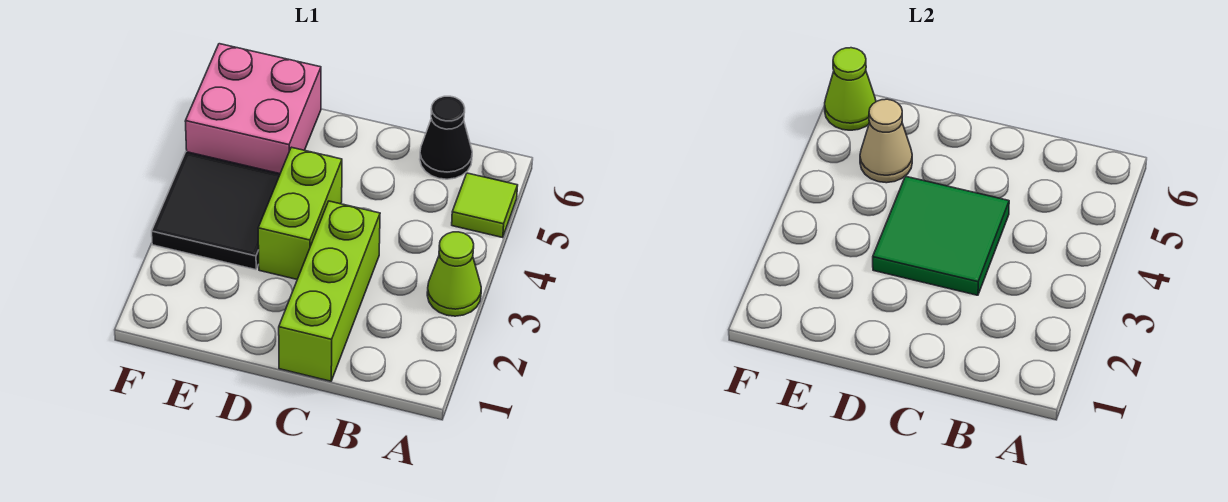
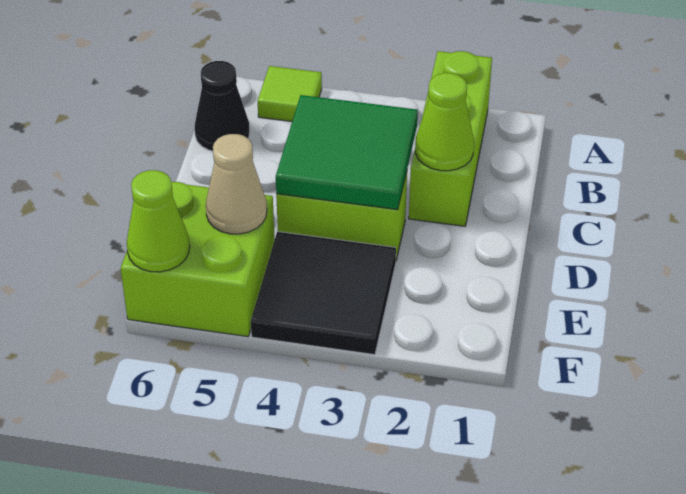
lime cone A3 level 1 -> lime cone C2 level 2
lime brick C1:C3 level 1 -> lime brick A2:C2 level 1
pink brick E5:F6 level 1 -> lime brick E5:F6 level 1

